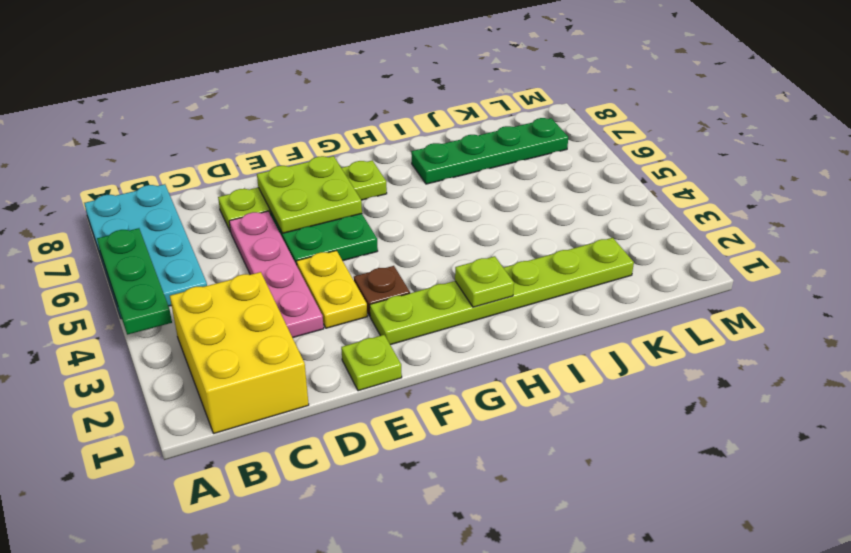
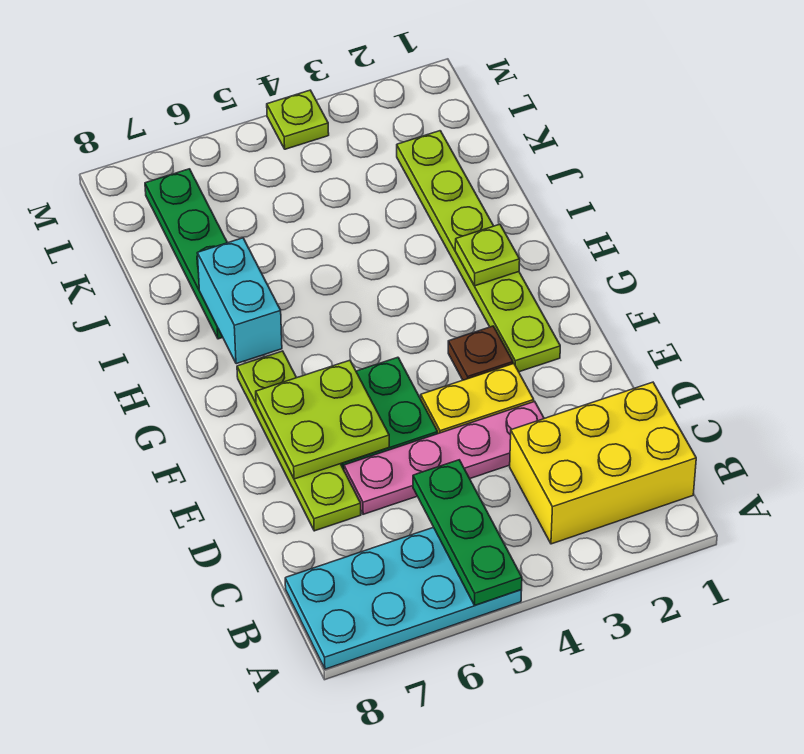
green plate A4:A6 level 2 -> green plate A5:C5 level 2
lime plate E1 level 1 -> lime plate M4 level 1
none -> cyan brick H7:I7 level 2

